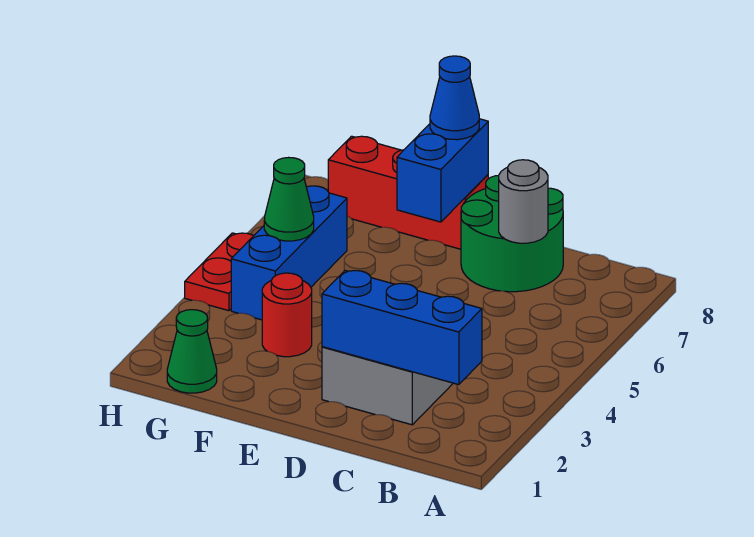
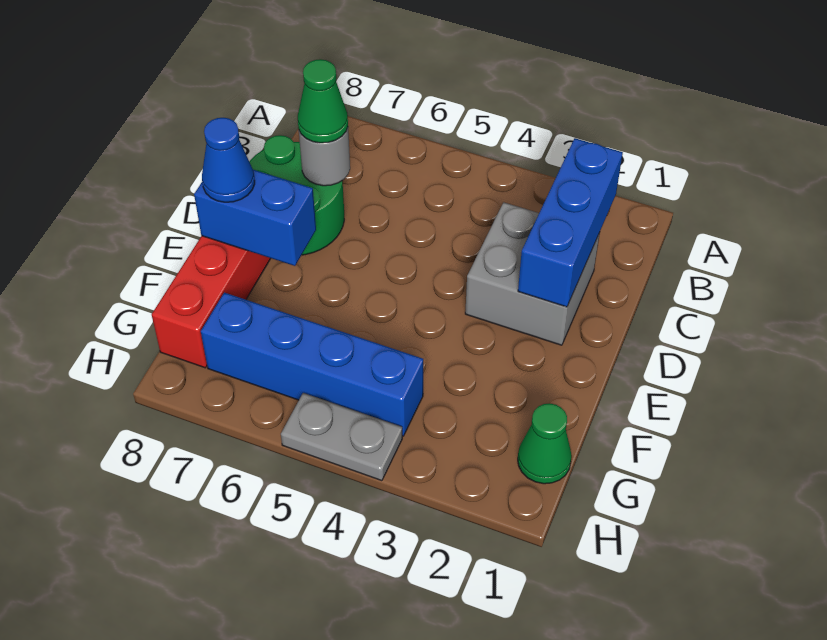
red round brick F3 level 1 -> none
blue brick G4:G6 level 1 -> blue brick G4:G7 level 1
green cone G5 level 2 -> green cone C7 level 3
red plate H4:H5 level 1 -> grey plate H4:H5 level 1

